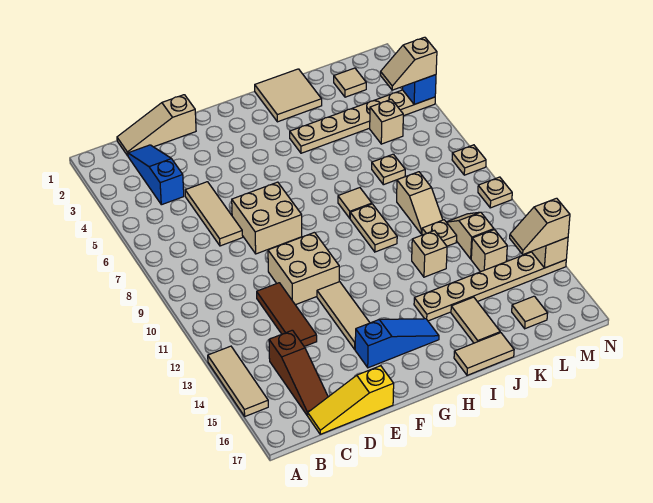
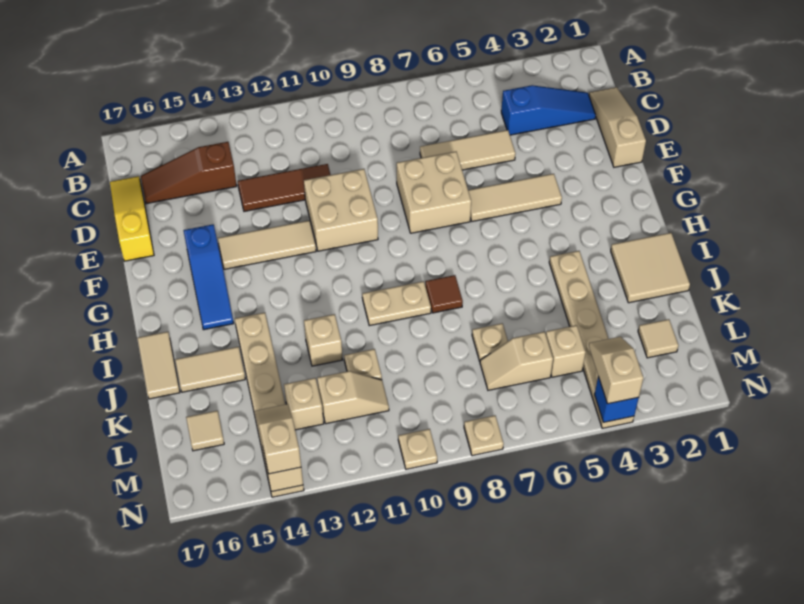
tan tile A13:A15 level 1 -> tan tile F4:F6 level 1
tan tile I8 level 1 -> brown tile I8 level 1
tan slope K9:K10 level 1 top 9 -> tan slope L6:L7 level 1 top 6

